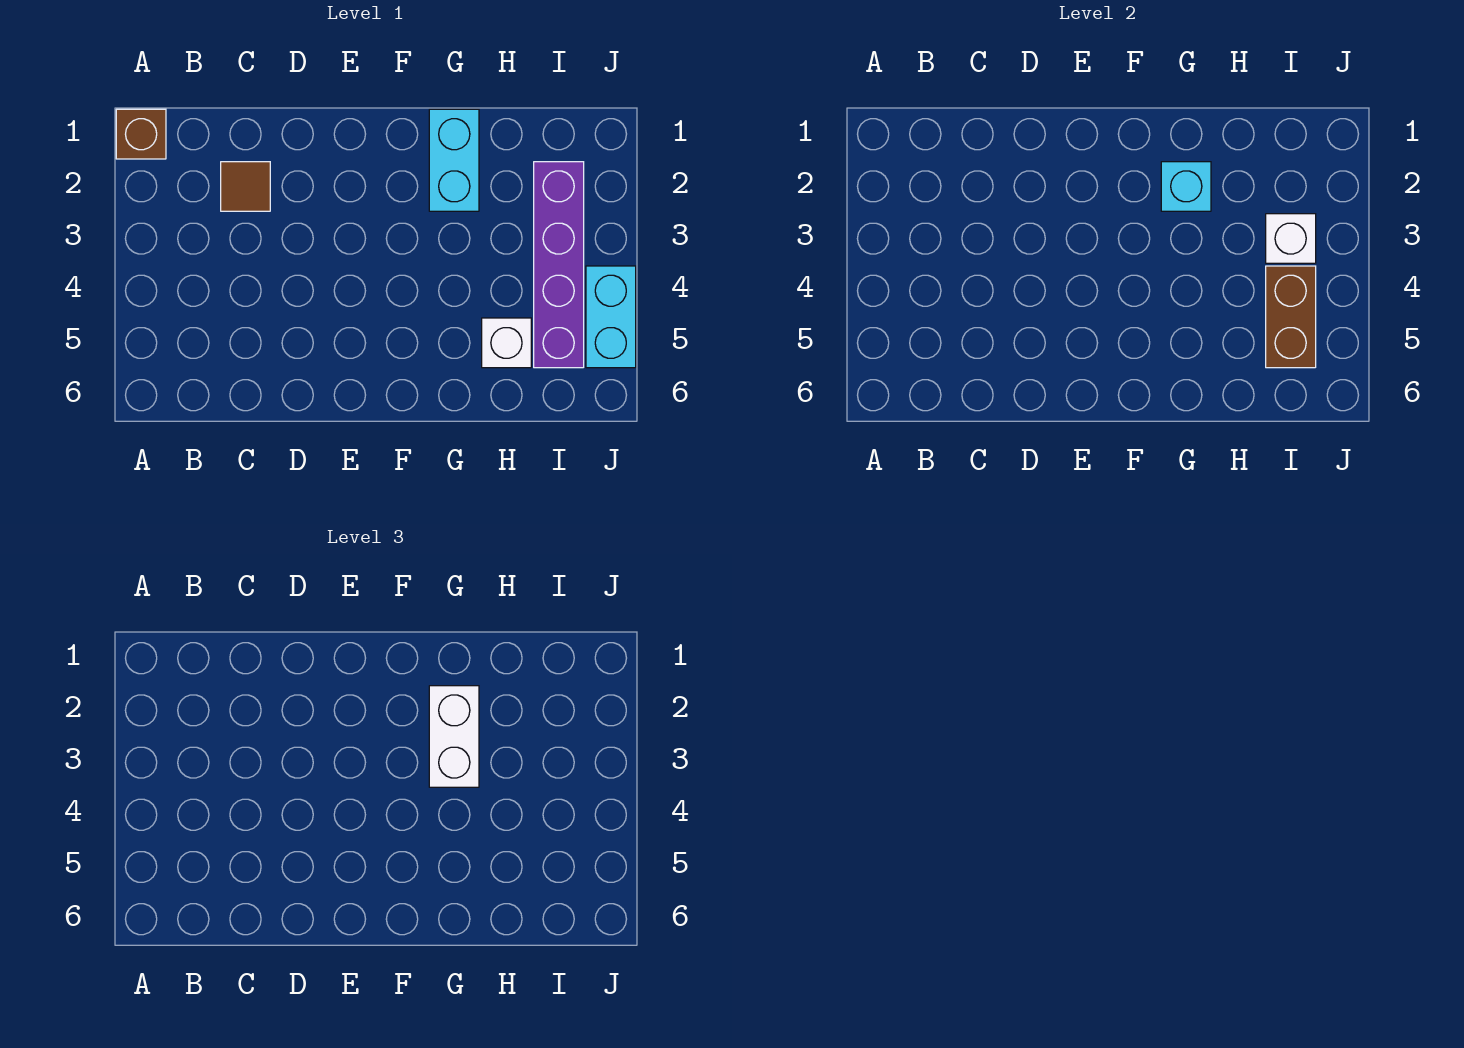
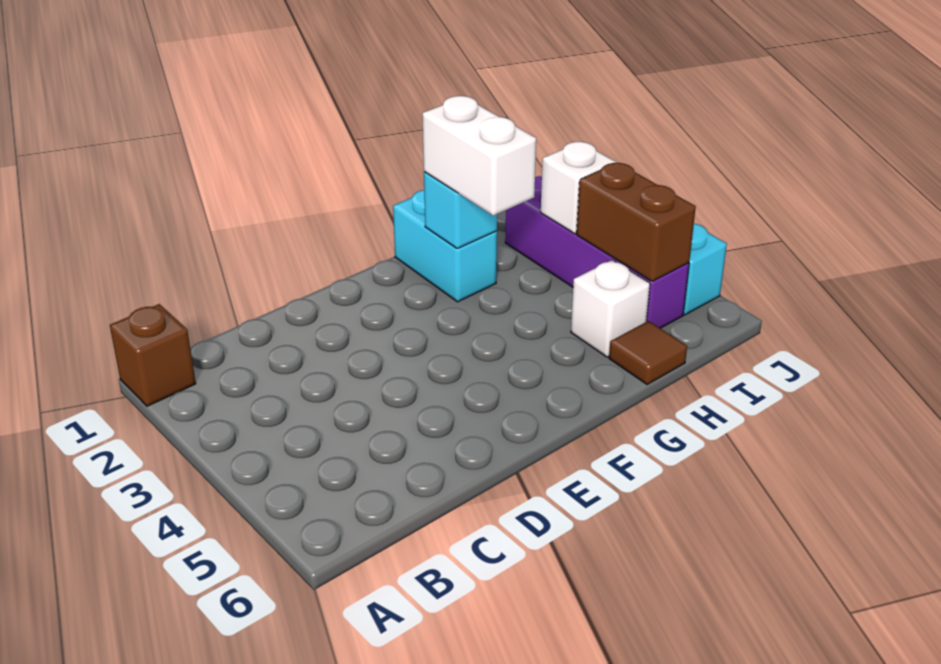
brown tile C2 level 1 -> brown tile H6 level 1

